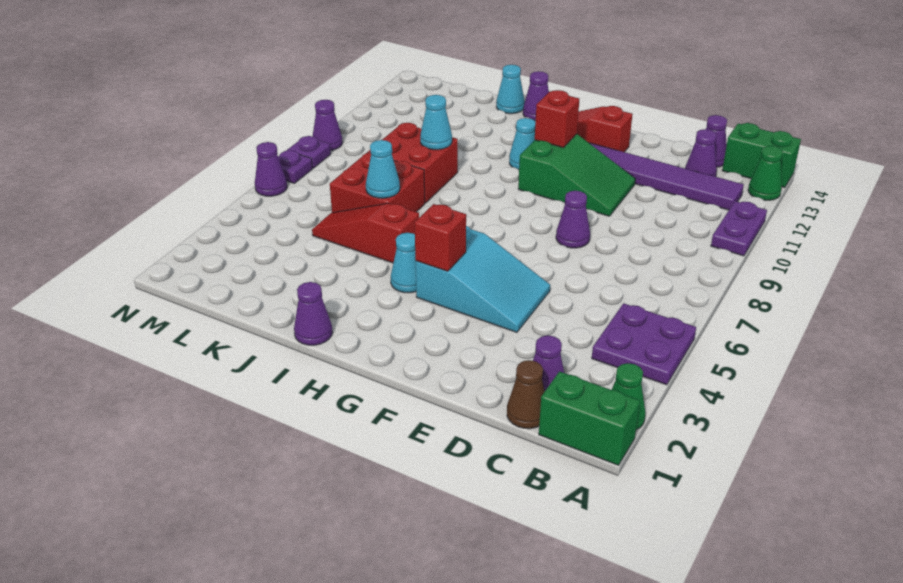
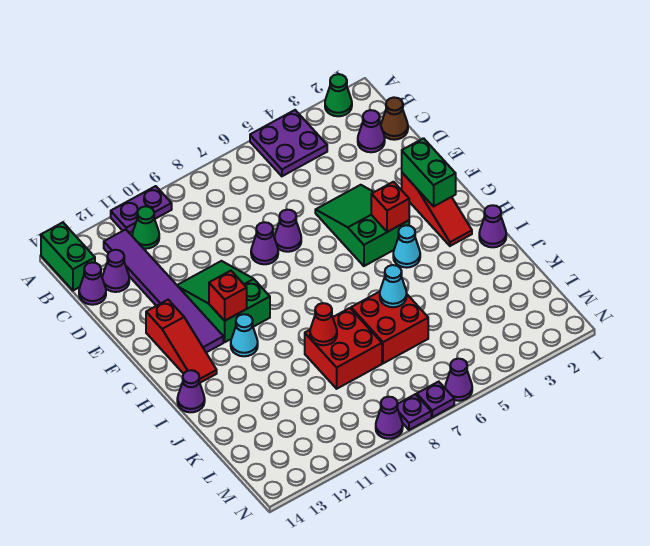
green brick A1:B1 level 1 -> green brick F2:G2 level 2
green cone A13 level 1 -> green cone B11 level 1
cyan slope E4:G5 level 1 top G -> green slope E4:G5 level 1 top G
none -> purple cone E7 level 1
red slope I5:K5 level 1 top I -> red slope F2:H2 level 1 top F
cyan cone J9 level 2 -> red cone J9 level 2
cyan cone J14 level 1 -> none

